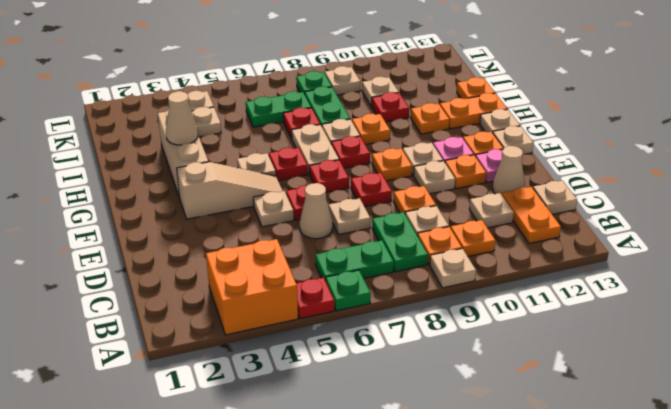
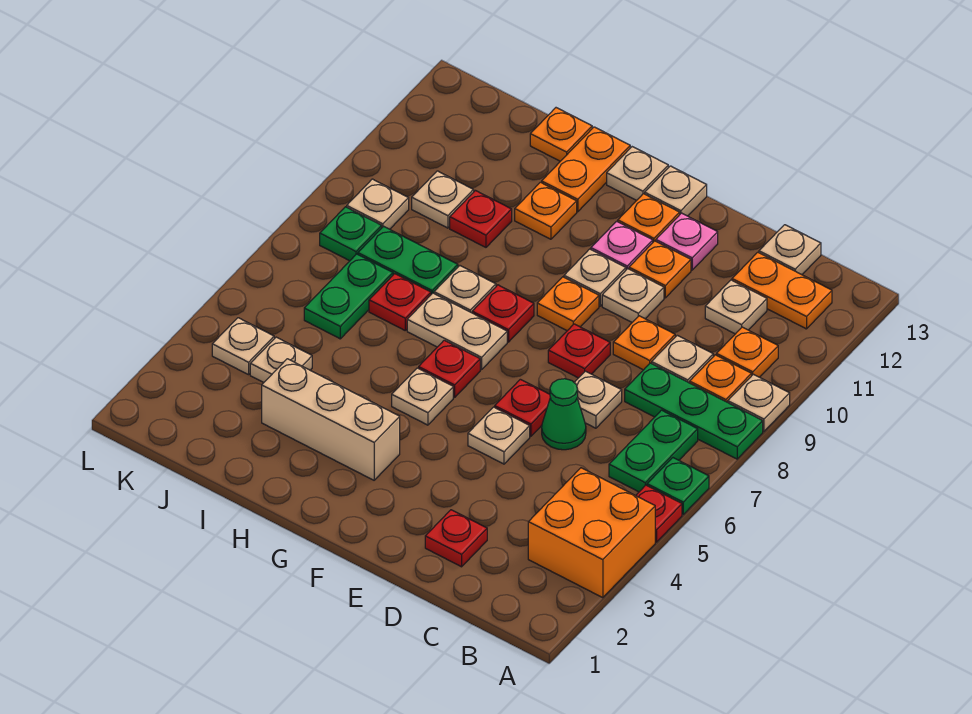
green plate B8:C8 level 1 -> green plate A8:C8 level 1
tan cone D6 level 1 -> green cone D6 level 1
tan cone D12 level 1 -> none
tan slope F3:F5 level 1 top 3 -> none
red plate F7 level 1 -> red plate D2 level 1
tan cone H3 level 2 -> none
orange plate H9 level 1 -> none

